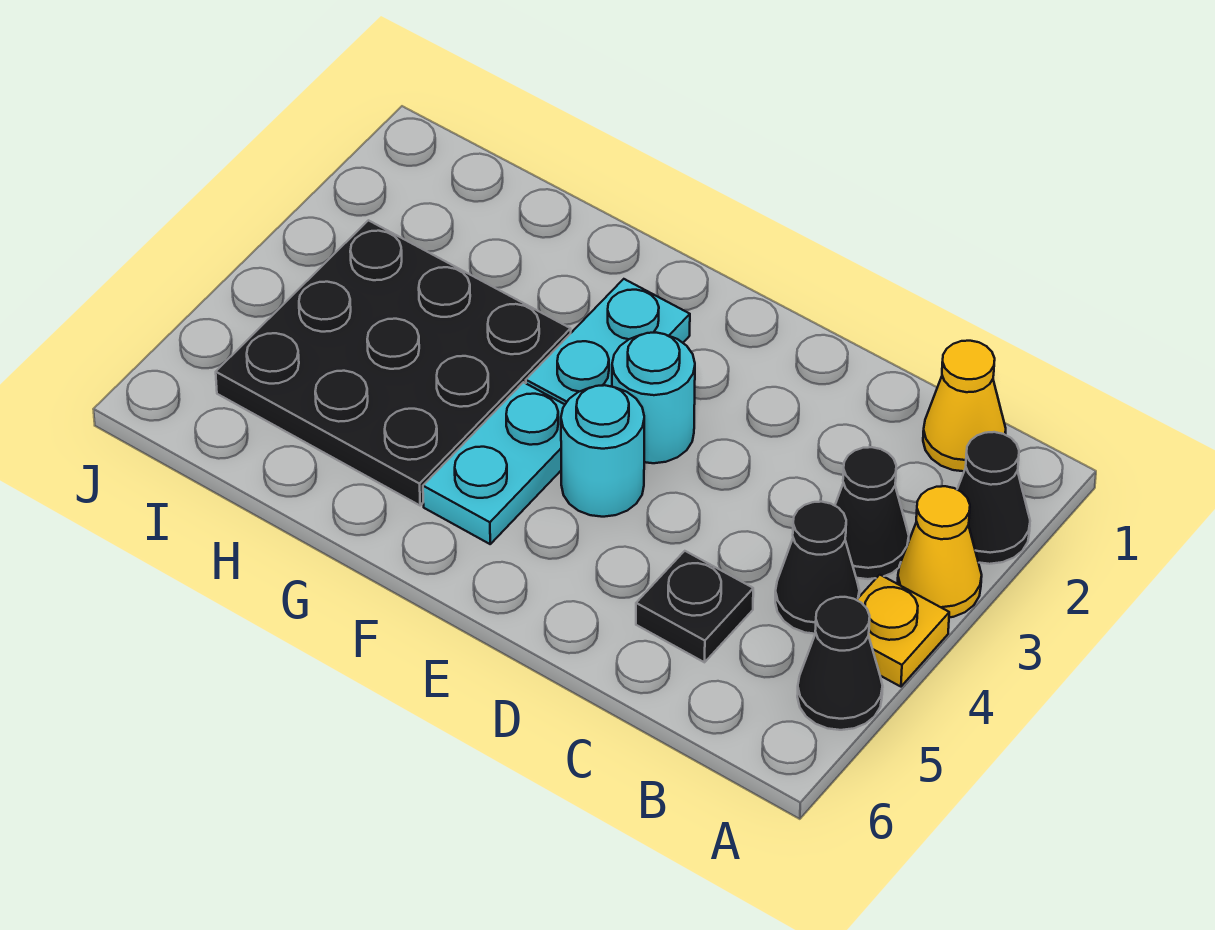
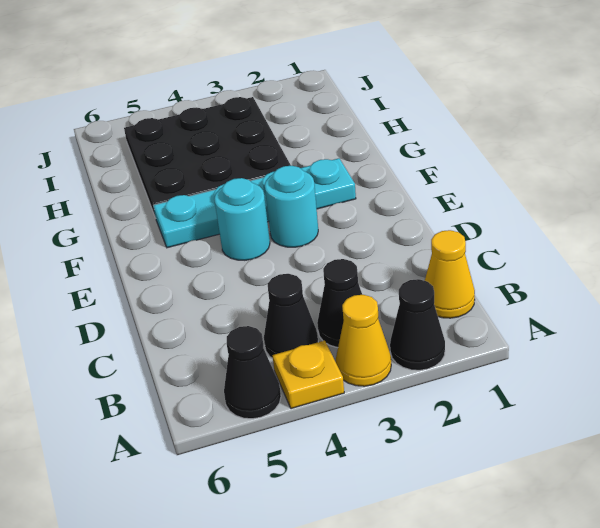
black plate C5 level 1 -> none

